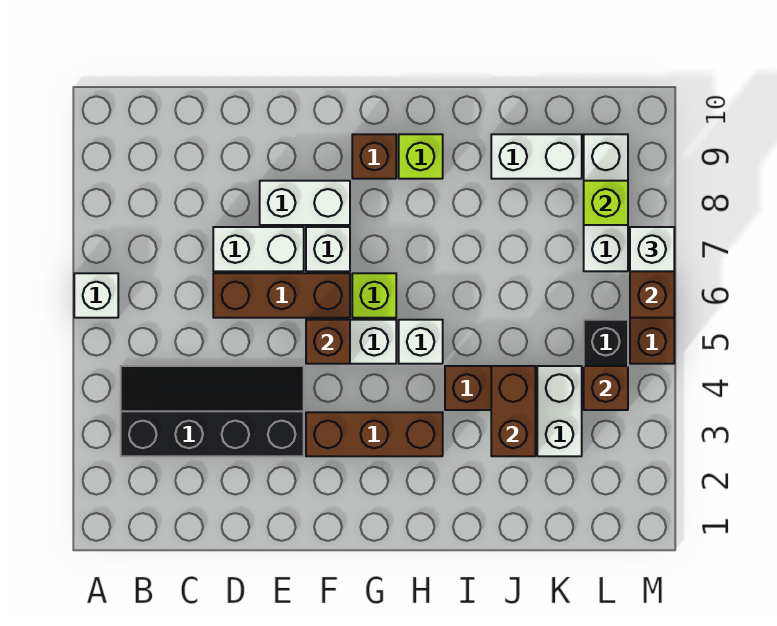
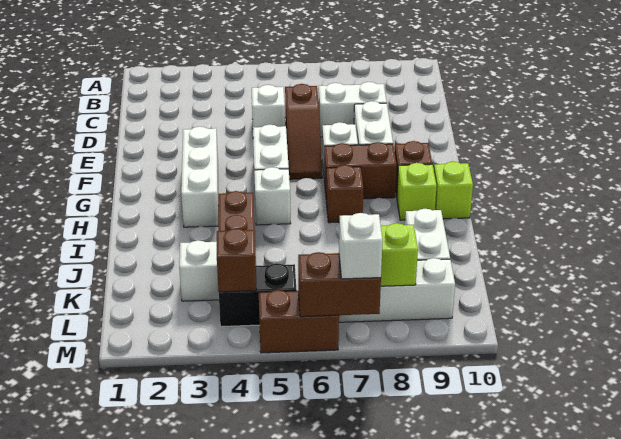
white brick A6 level 1 -> white brick D5 level 1
black slope B3:E4 level 1 top 3 -> none
brown brick D6:F6 level 1 -> brown slope D6:F6 level 1 top D
white brick D7:E7 level 1 -> white brick D7:D8 level 1
brown brick F3:H3 level 1 -> white brick F3:H3 level 1
brown brick F5 level 2 -> brown brick H7 level 1
lime brick G6 level 1 -> lime brick H10 level 1
brown brick J3:J4 level 2 -> brown brick G7:G8 level 1

